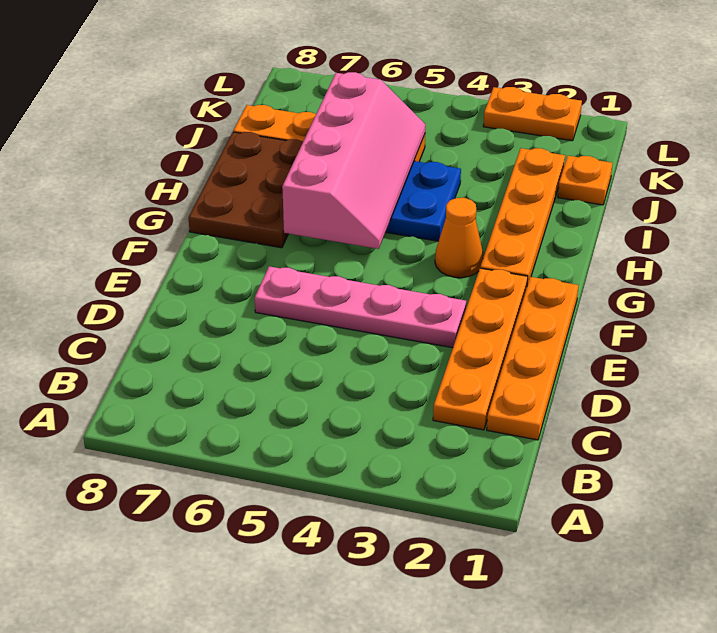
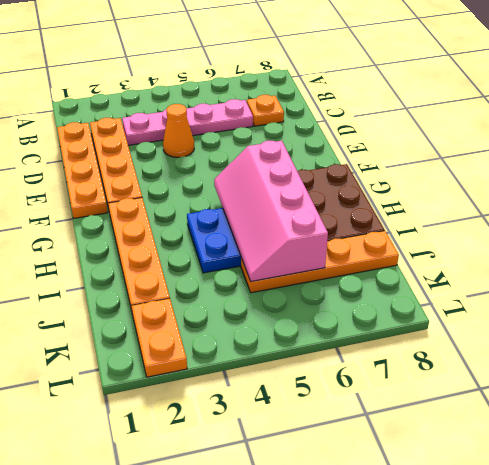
pink plate E3:E6 level 1 -> pink plate C3:C6 level 1
orange cone G3 level 1 -> orange cone D4 level 1
orange plate J1 level 1 -> orange plate C7 level 1
orange plate L2:L3 level 1 -> orange plate K2:L2 level 1

